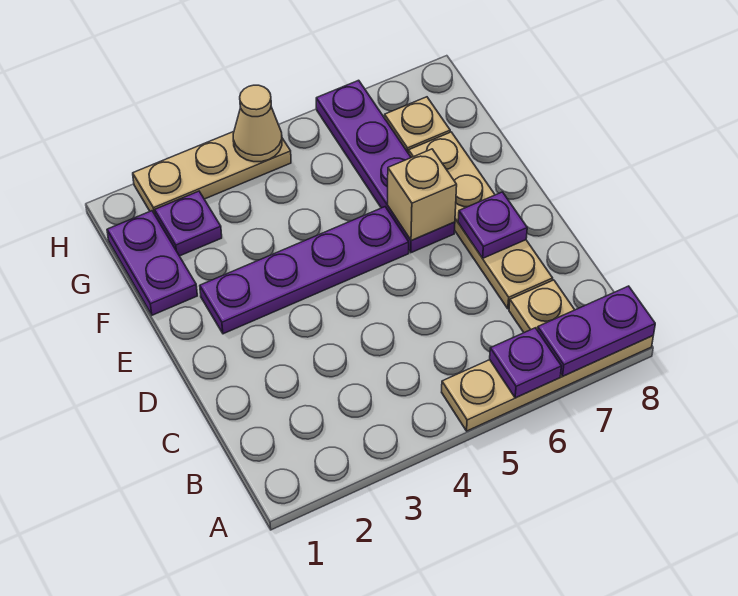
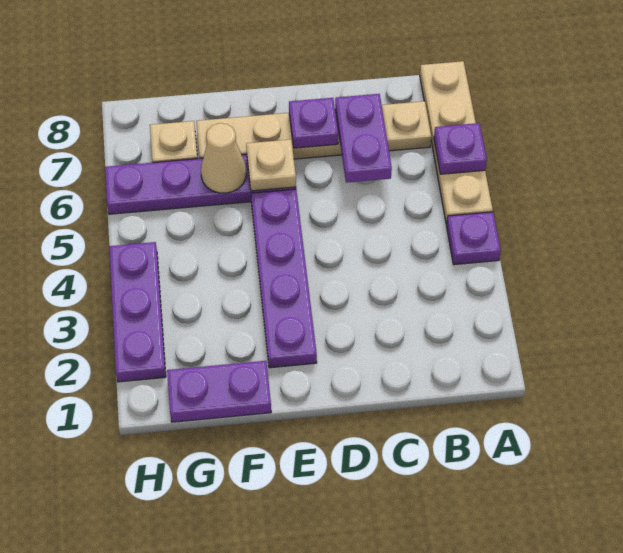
purple plate A7:A8 level 2 -> purple plate C6:C7 level 2
tan brick E6 level 2 -> tan plate E6 level 2
purple plate G2 level 1 -> purple plate A4 level 1
tan plate H2:H4 level 1 -> purple plate H2:H4 level 1
tan cone H4 level 2 -> tan cone F6 level 2

